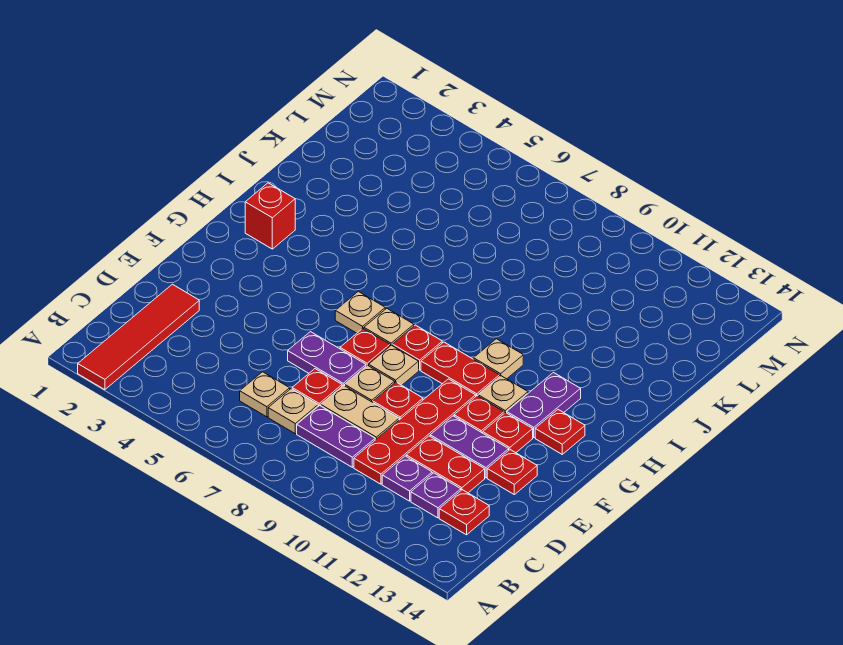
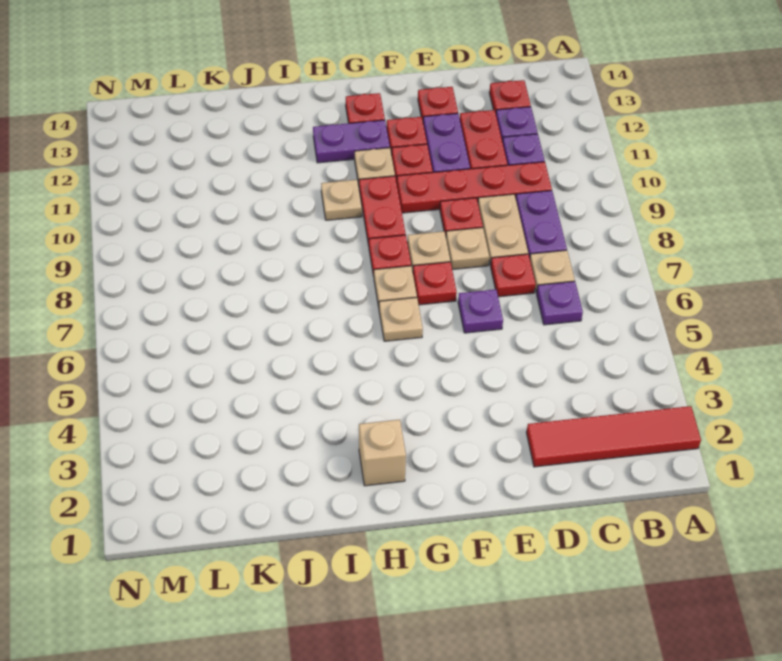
tan plate C6 level 1 -> purple plate C6 level 1
purple plate E6:E7 level 1 -> purple plate E6 level 1
red brick H2 level 1 -> tan brick H2 level 1

